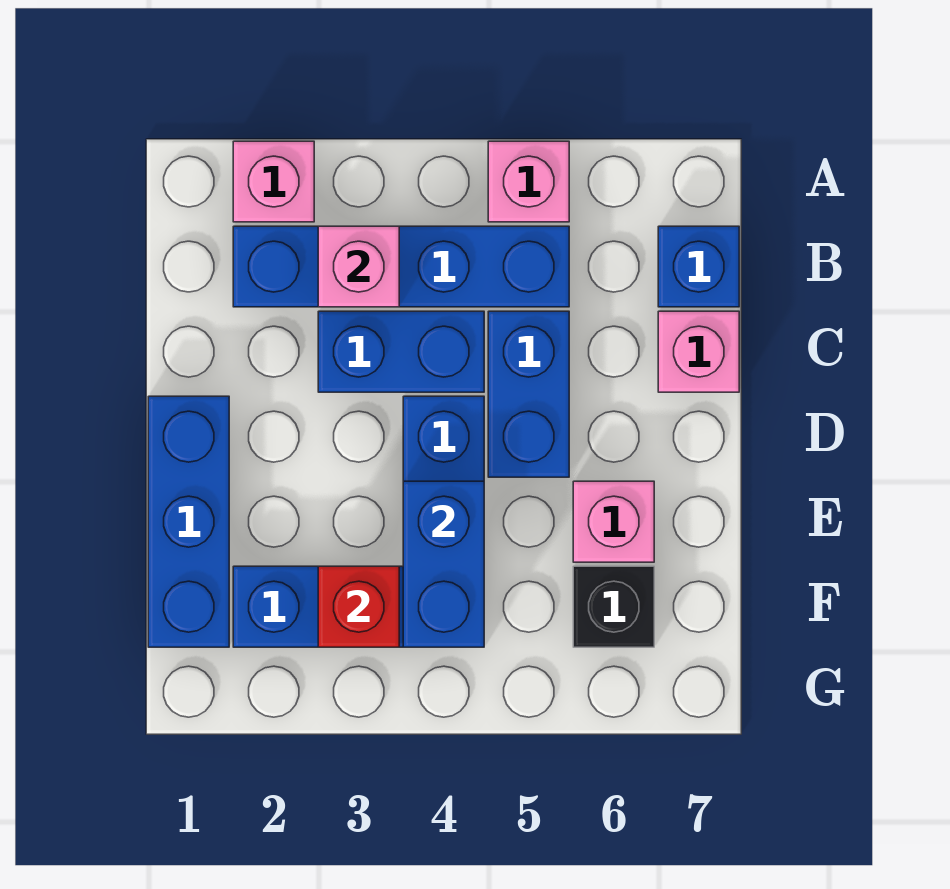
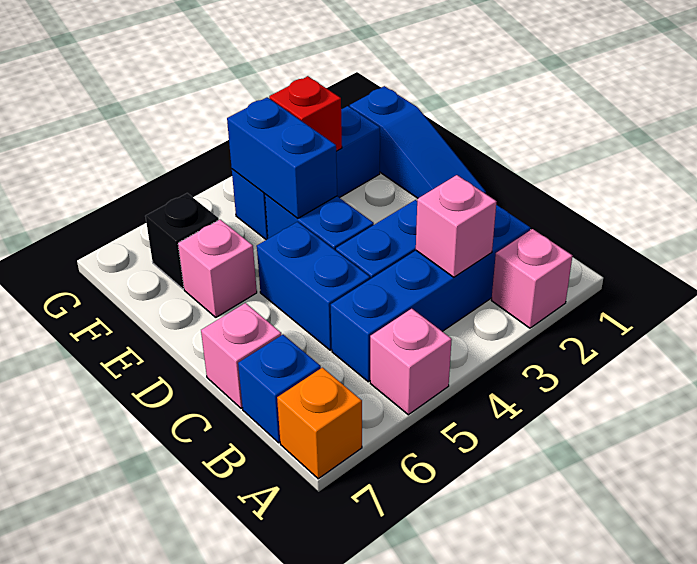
none -> orange brick A7 level 1
blue brick D1:F1 level 1 -> blue slope D1:F1 level 1 top F

